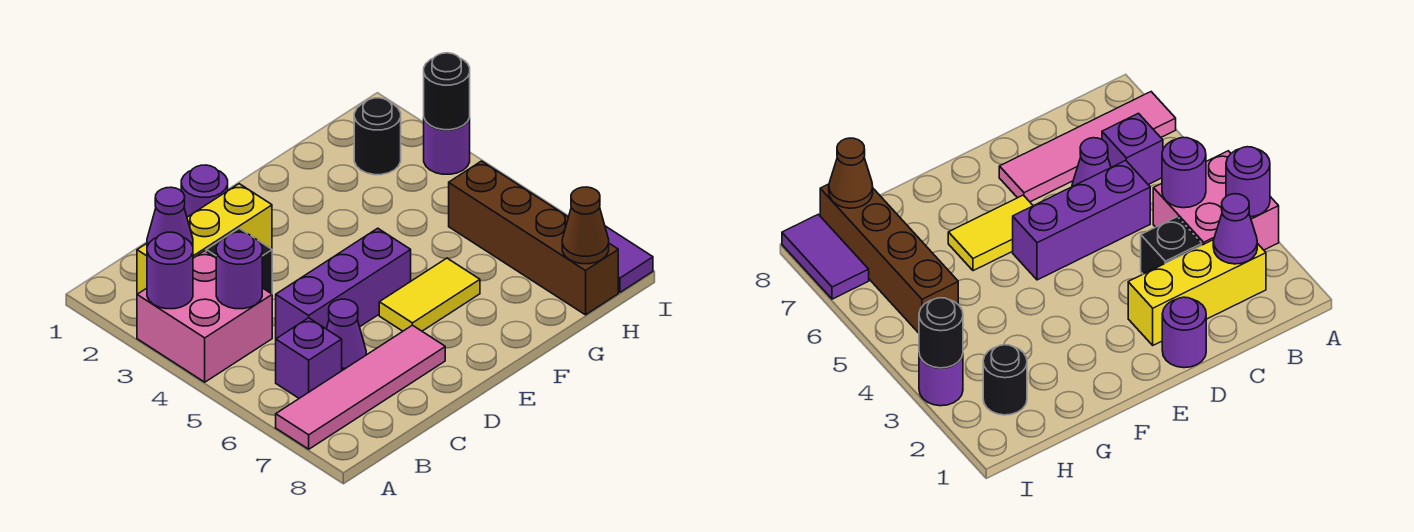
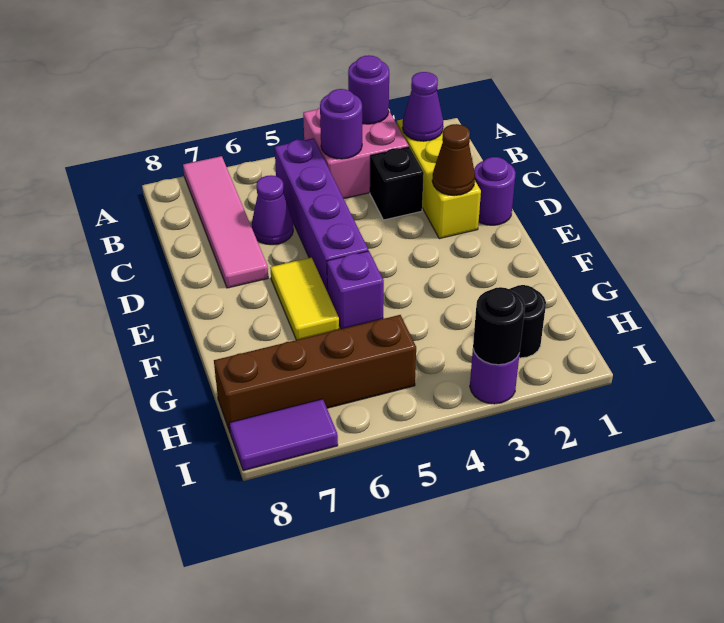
purple brick B6 level 1 -> purple brick F5 level 1
purple brick C5:E5 level 1 -> purple brick B5:E5 level 1
brown cone H8 level 2 -> brown cone D2 level 2

